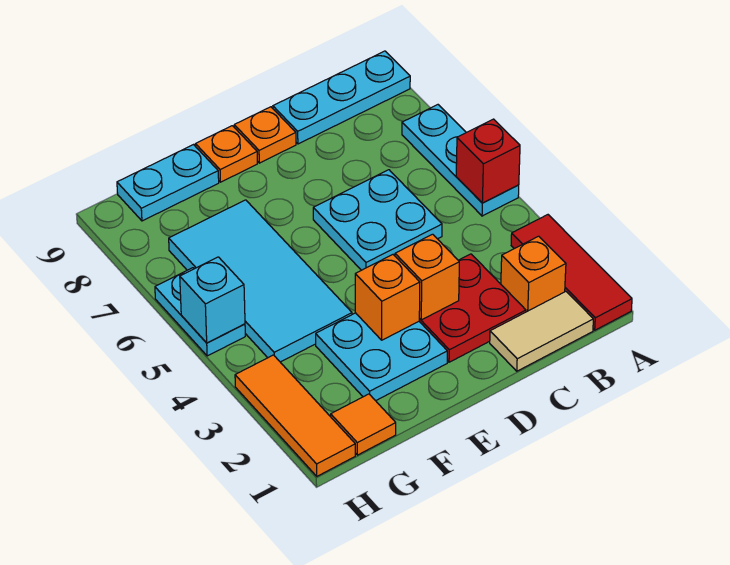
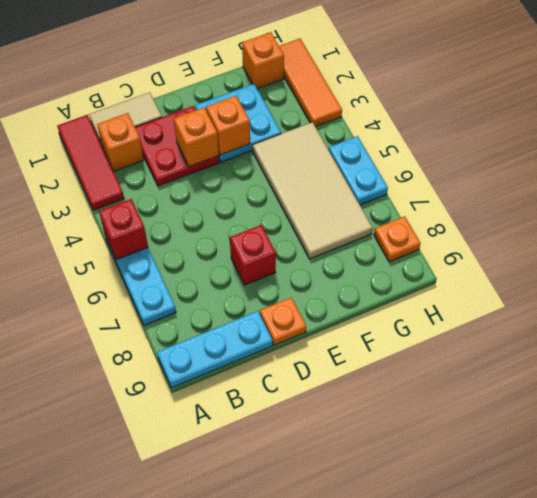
cyan plate C5:D6 level 1 -> none
none -> red brick D7 level 1
orange plate E9 level 1 -> orange plate H8 level 1
cyan tile F4:G7 level 1 -> tan tile F4:G7 level 1
cyan plate F9:G9 level 1 -> none
orange tile G1 level 1 -> orange brick G1 level 1
cyan brick H5 level 2 -> none

